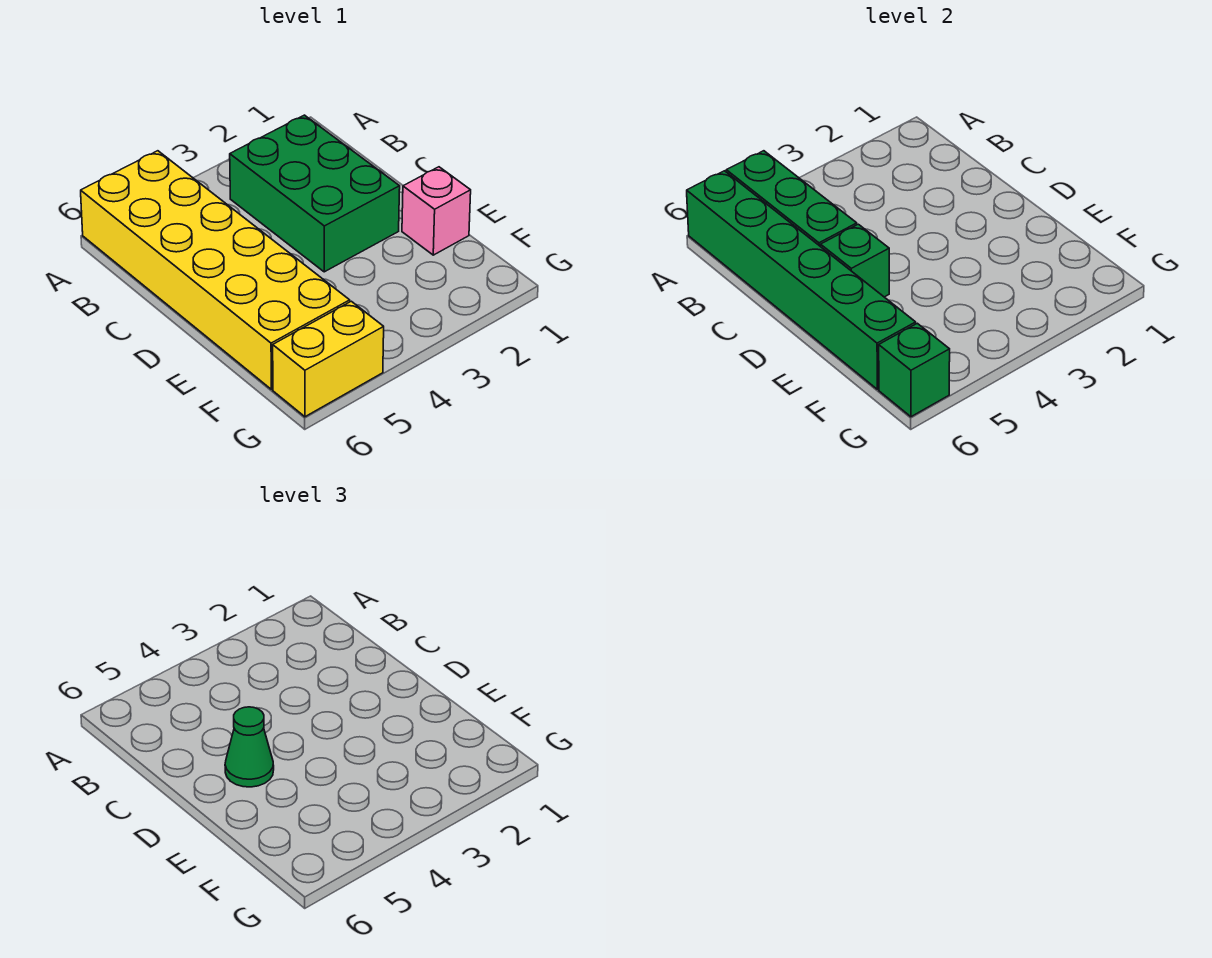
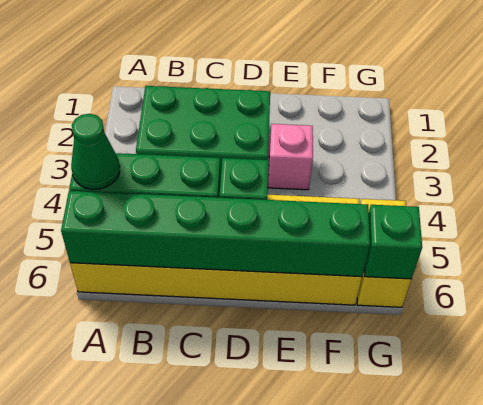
green cone D5 level 3 -> green cone A5 level 3
pink brick E1 level 1 -> pink brick E3 level 1

